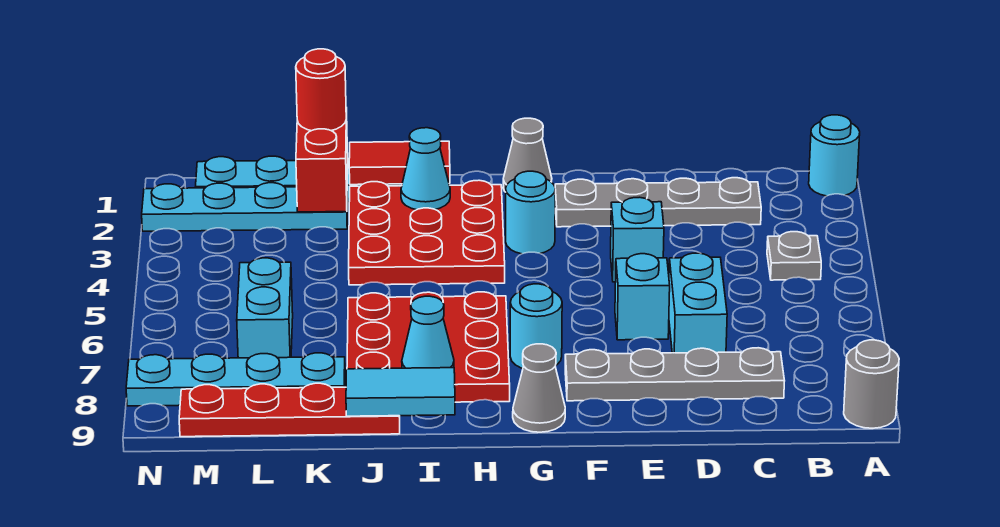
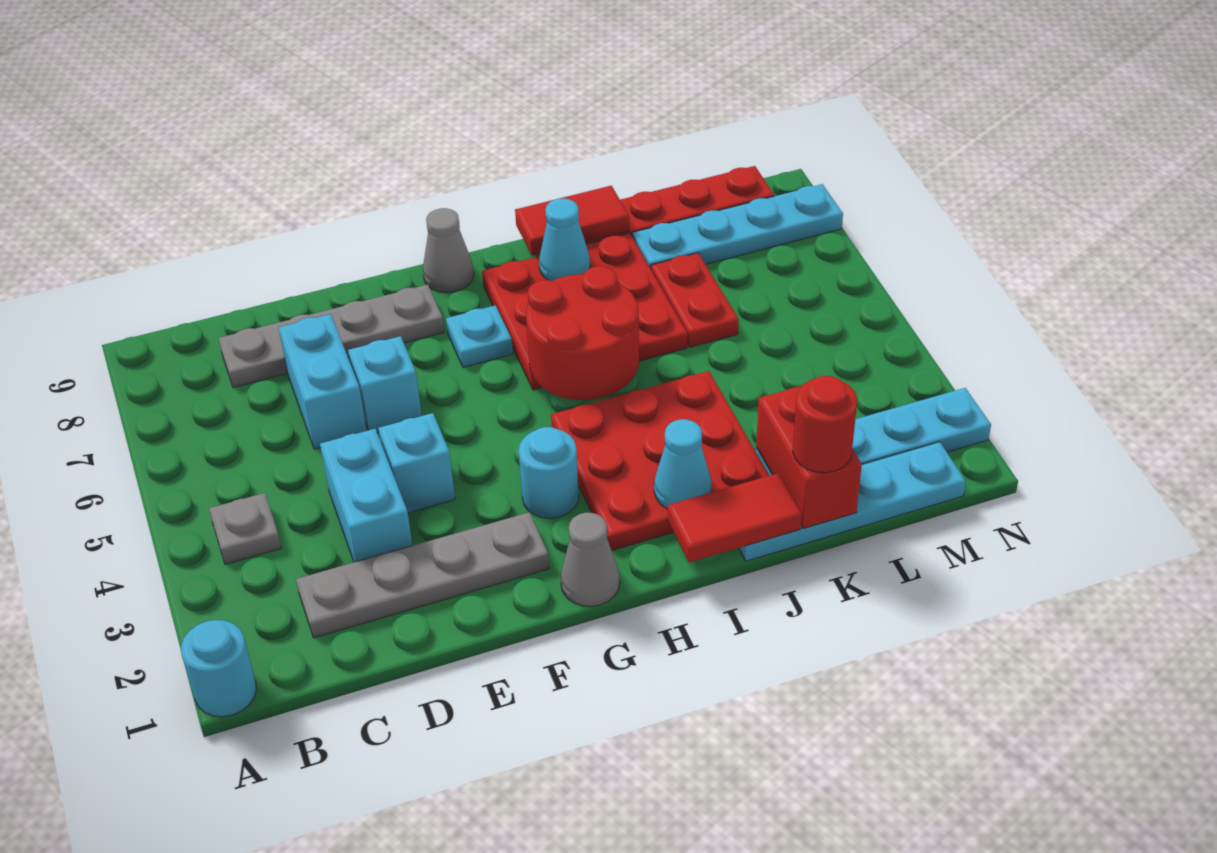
grey round brick A9 level 1 -> none
cyan round brick G7 level 1 -> cyan plate G7 level 1
none -> red round brick H5:I6 level 2
cyan tile I9:J9 level 2 -> red tile I9:J9 level 2
none -> red plate K6:K7 level 1
cyan brick L6:L7 level 1 -> cyan brick D3:D4 level 1

